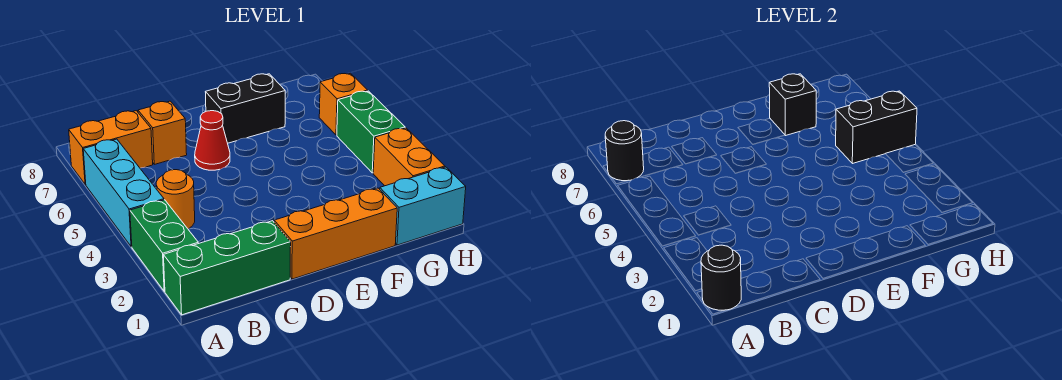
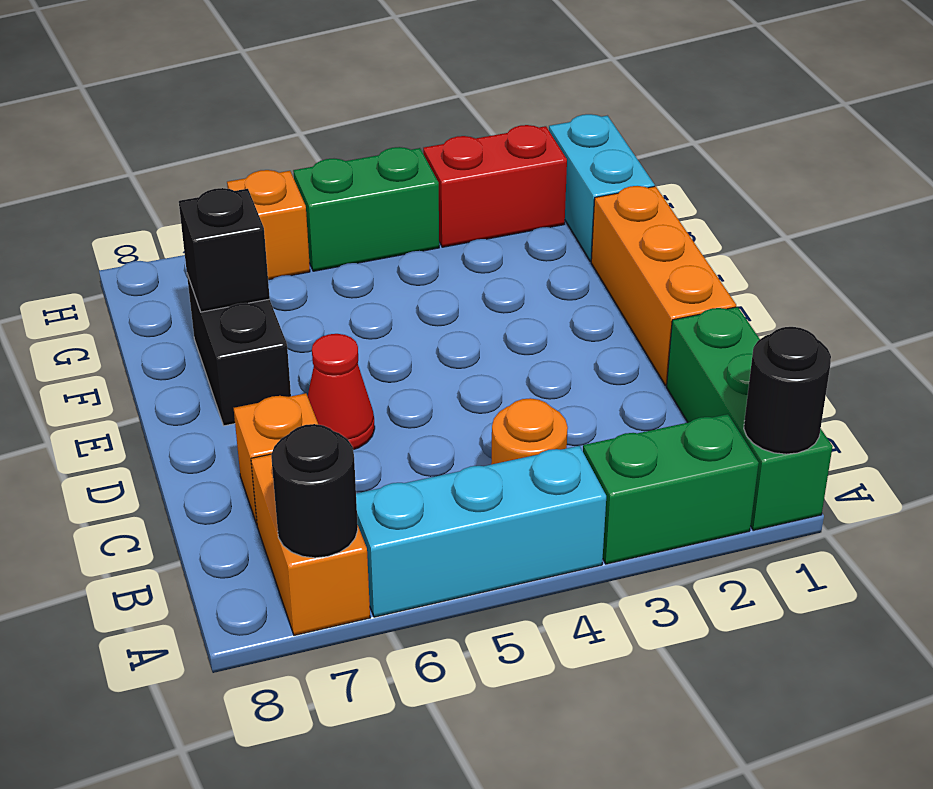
black brick G5:H5 level 2 -> none
orange brick H2:H3 level 1 -> red brick H2:H3 level 1

